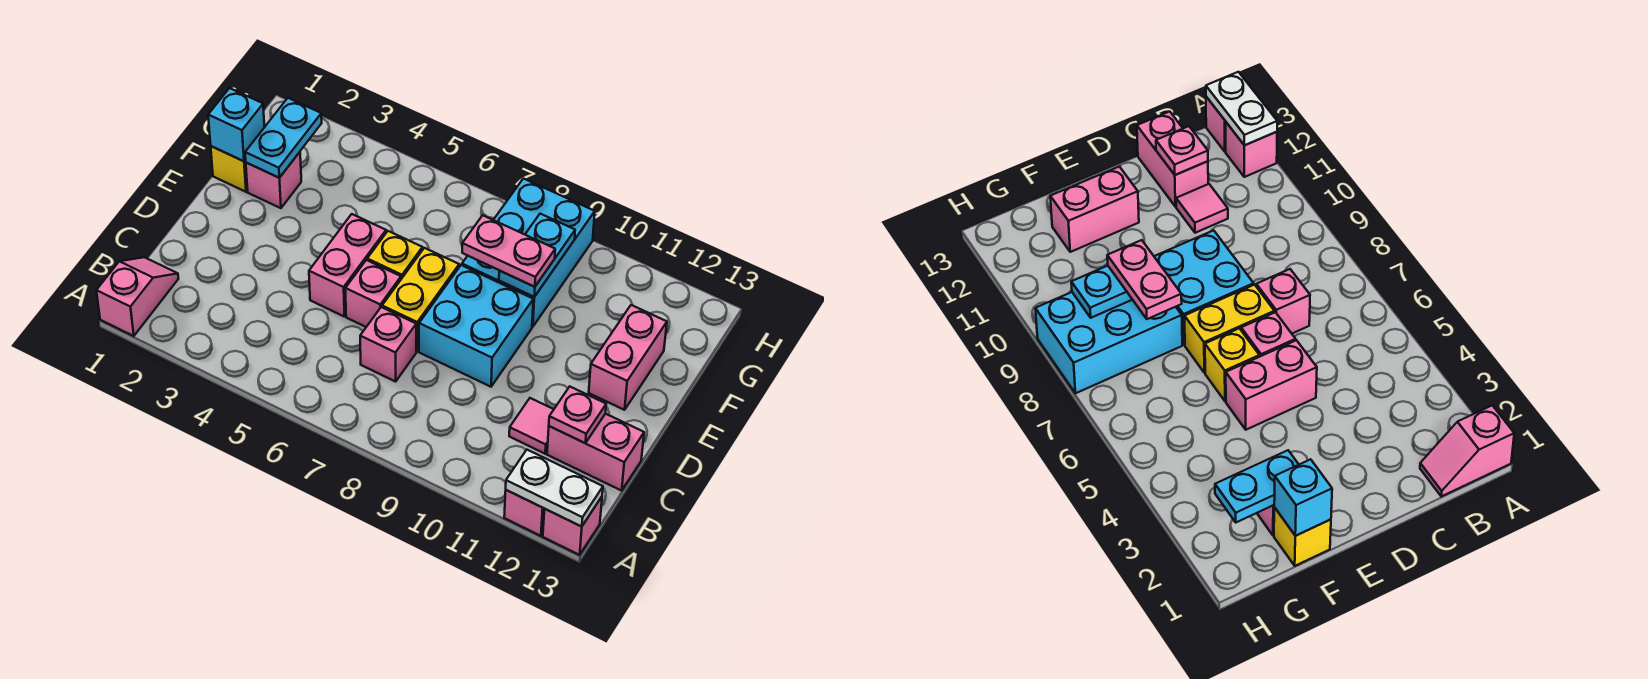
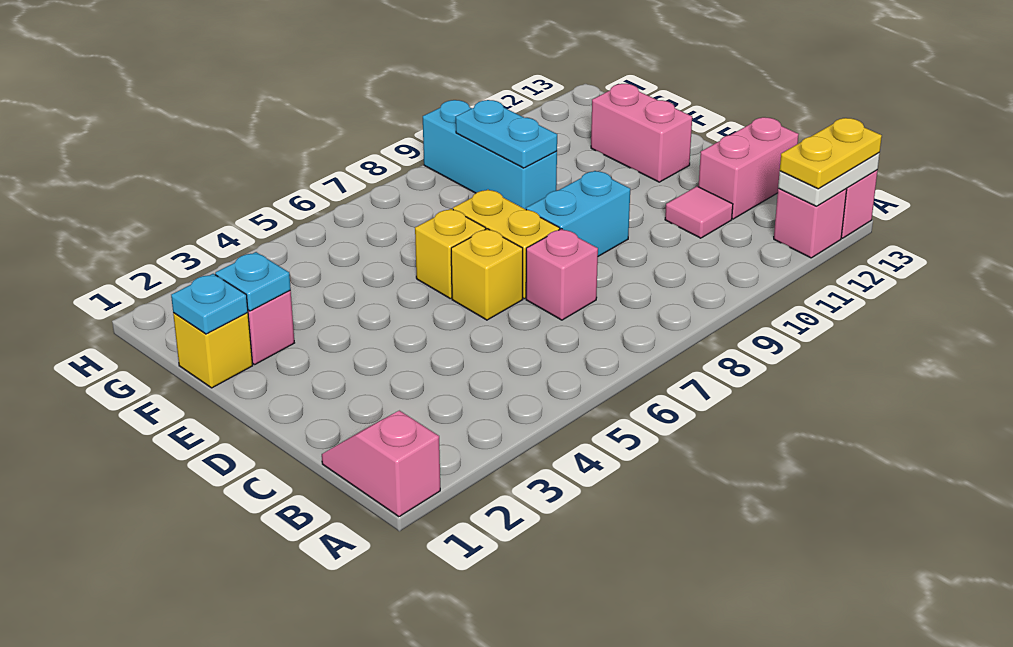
none -> yellow plate A12:A13 level 3
pink plate C12 level 2 -> none
pink brick D5:E5 level 1 -> none
pink brick D6 level 1 -> yellow brick D6 level 1
cyan brick D8:E9 level 1 -> cyan brick D8:D9 level 1
cyan brick F1 level 2 -> cyan plate F1 level 2
cyan plate F2:G2 level 2 -> cyan plate F2 level 2
cyan brick F8:H9 level 1 -> cyan brick F9:H9 level 1
pink plate F8:F9 level 3 -> none

